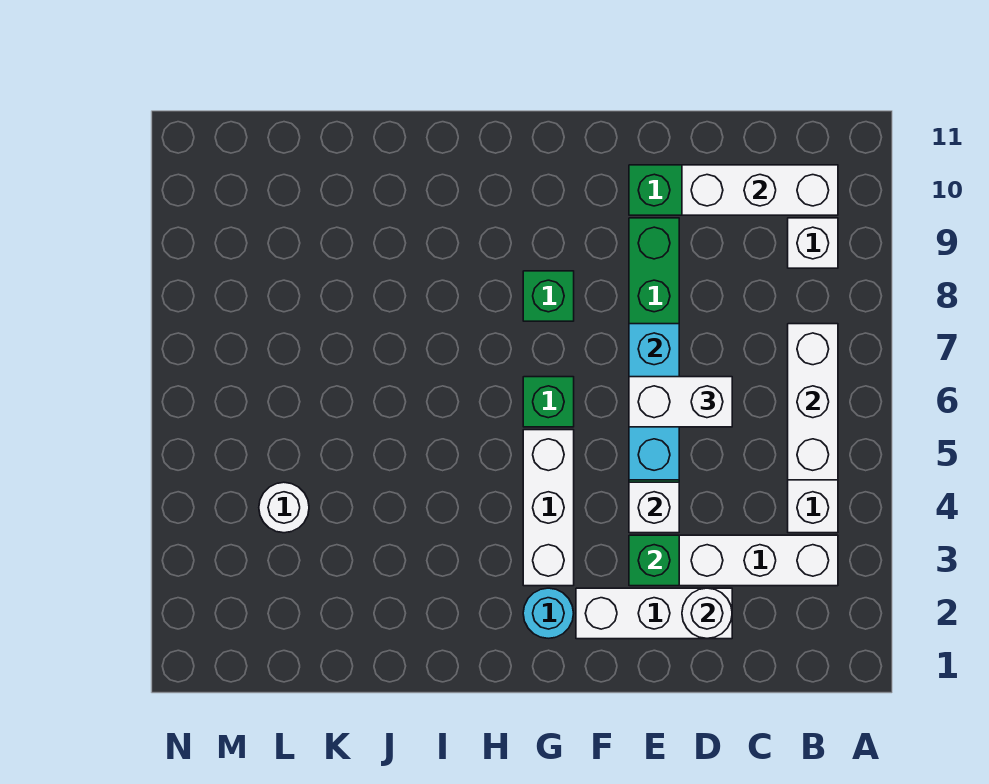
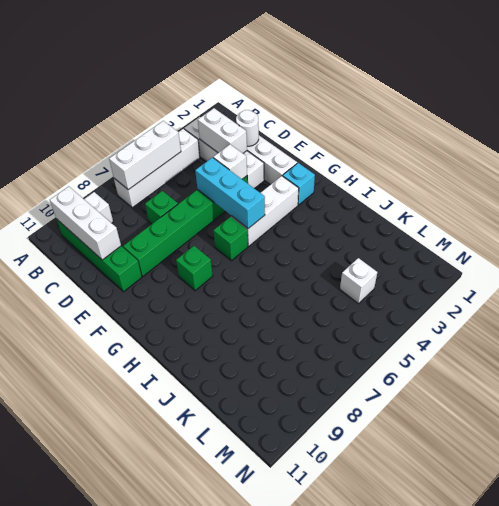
white brick D6:E6 level 3 -> white brick C3:D3 level 2
green brick E3 level 2 -> green brick D7 level 1
cyan brick E5:E7 level 2 -> cyan brick E5:G5 level 2
cyan round brick G2 level 1 -> cyan brick G2 level 1
white round brick L4 level 1 -> white brick L4 level 1

